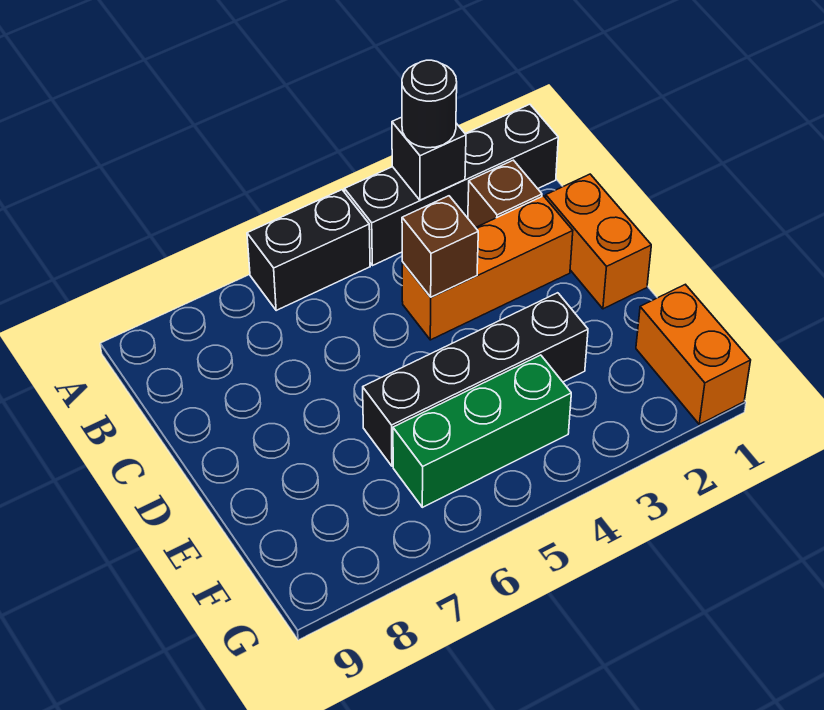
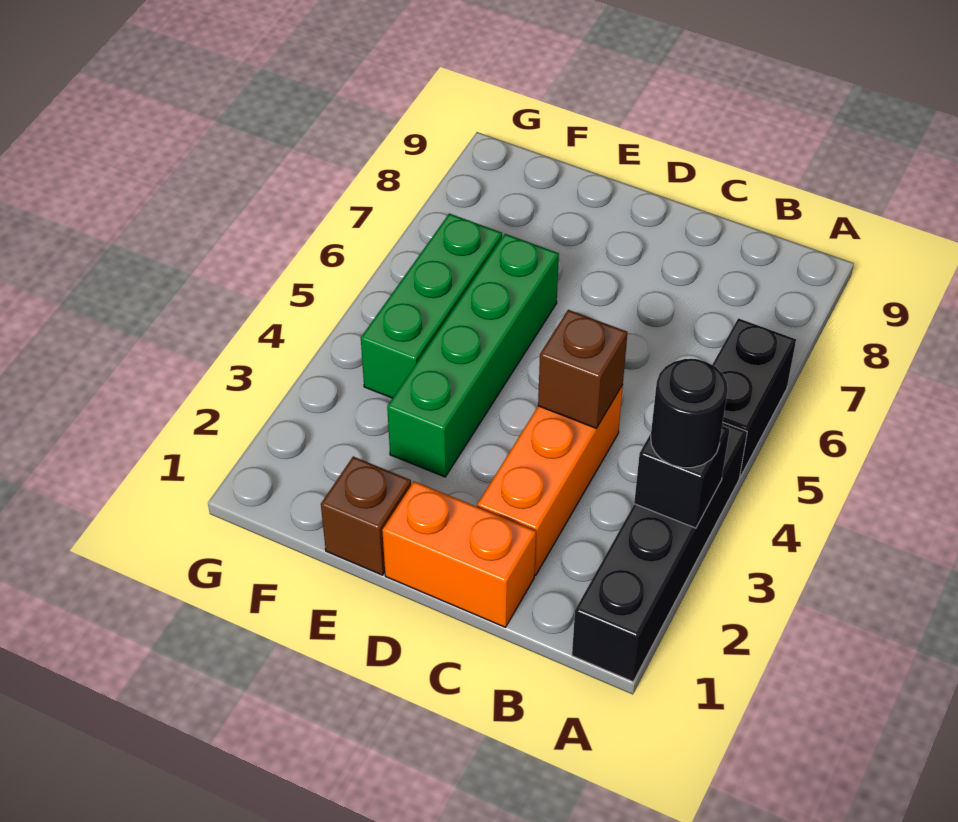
brown brick B2 level 1 -> brown brick E1 level 1
black brick E3:E6 level 1 -> green brick E3:E6 level 1
orange brick F1:G1 level 1 -> none

